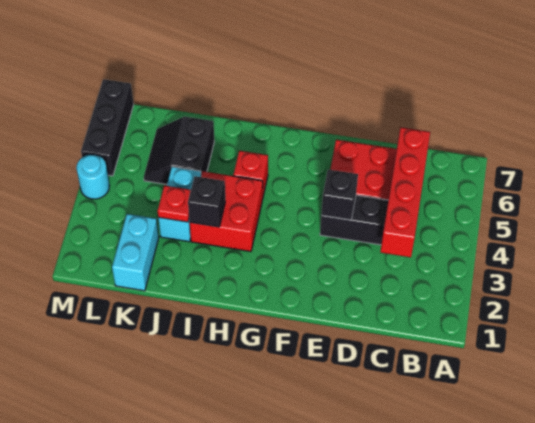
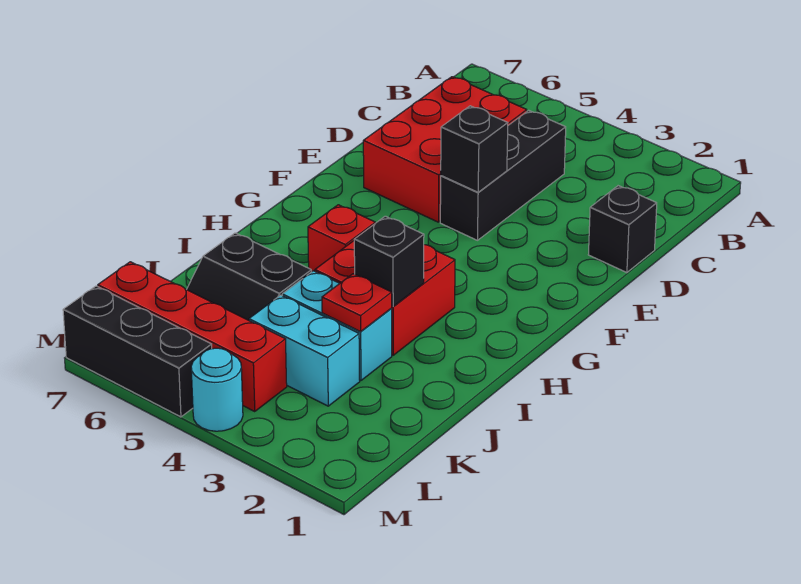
red brick C3:C6 level 2 -> red brick L4:L7 level 1
none -> black brick D1 level 1
cyan brick K1:K2 level 1 -> cyan brick K3:K4 level 1

